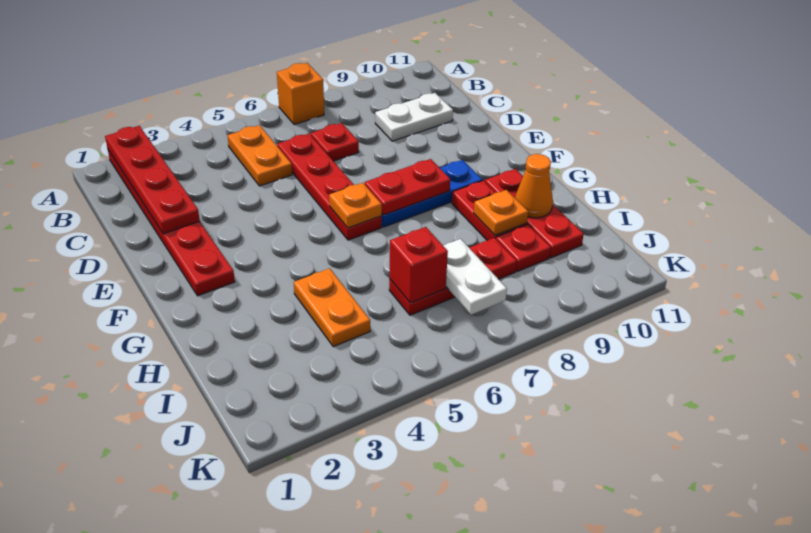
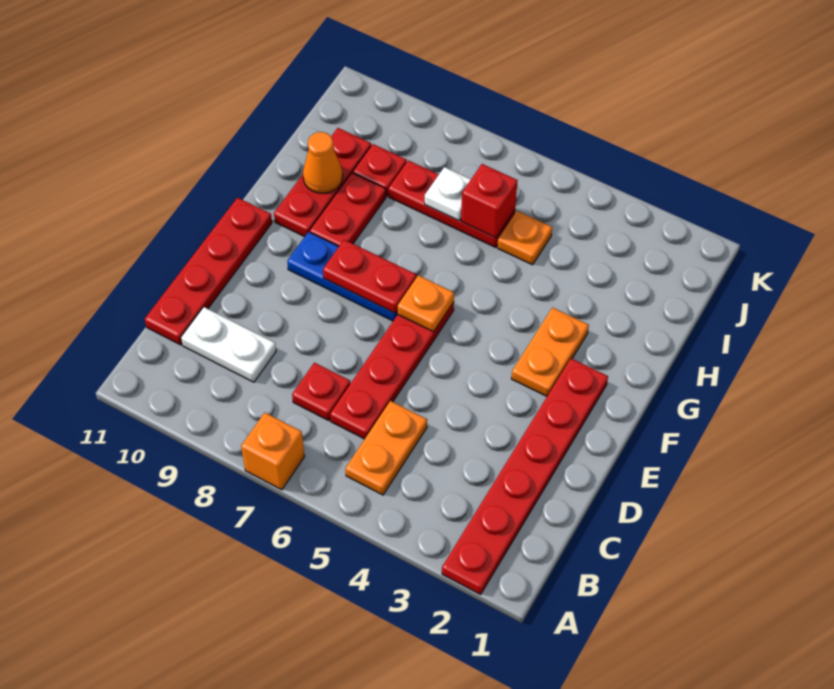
red plate A2:D2 level 2 -> red plate C11:F11 level 1
orange plate H4:I4 level 1 -> orange plate F3:G3 level 1
orange plate H9 level 2 -> orange plate I5 level 1
white plate I7:J7 level 2 -> white plate I7 level 2

